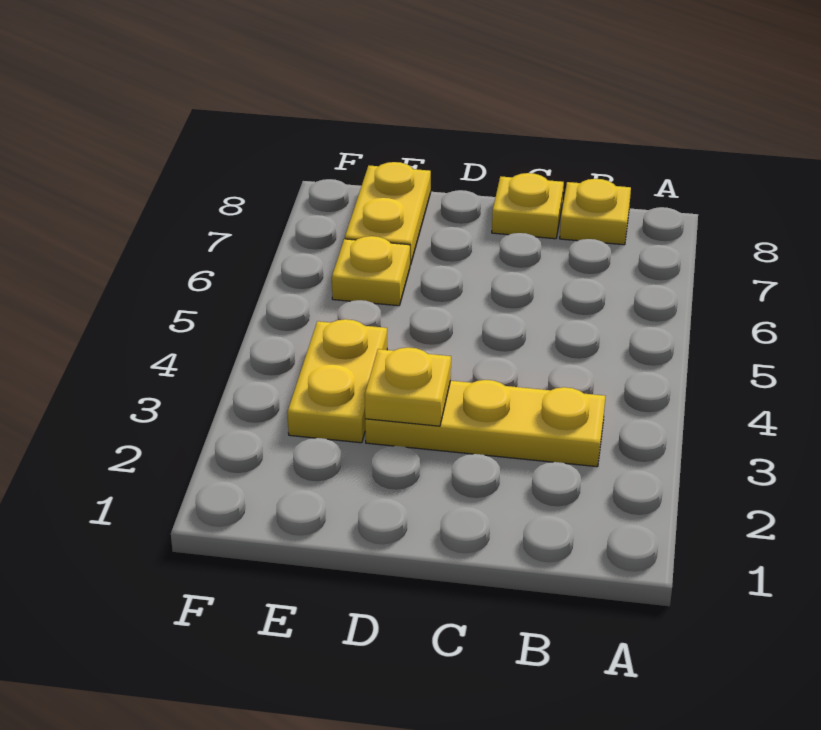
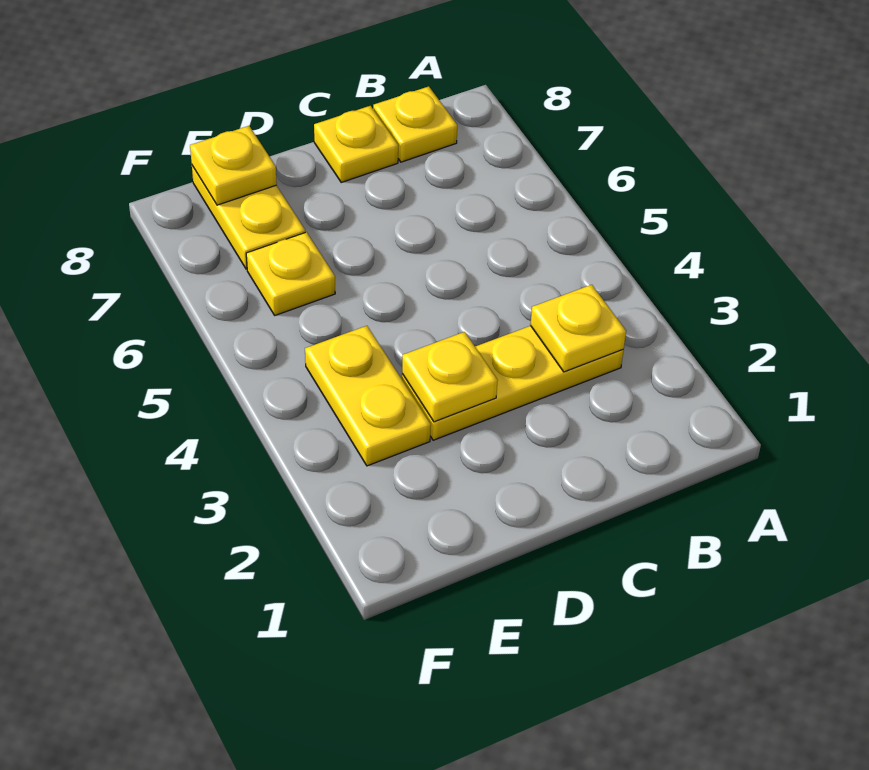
none -> yellow plate B3 level 2
none -> yellow plate E8 level 2

